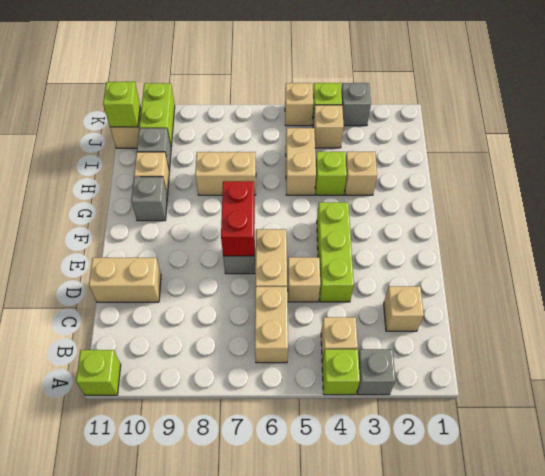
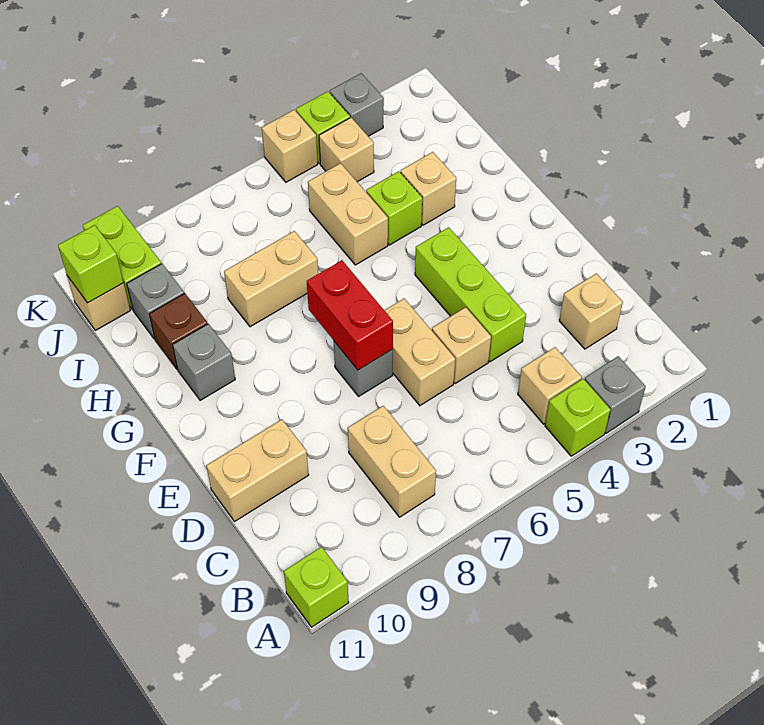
tan brick B6:C6 level 1 -> tan brick B8:C8 level 1
tan brick H10 level 1 -> brown brick H10 level 1

